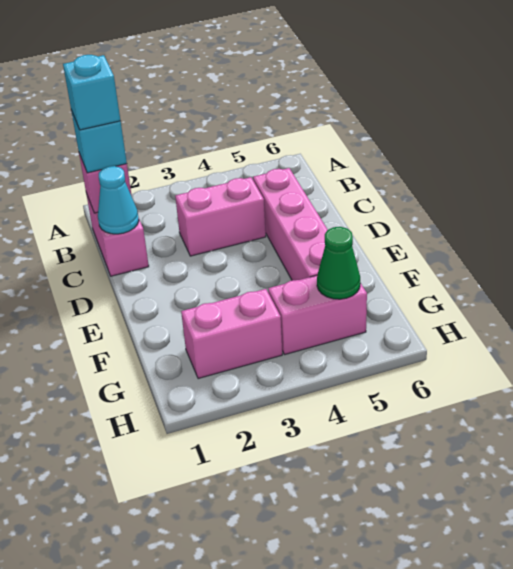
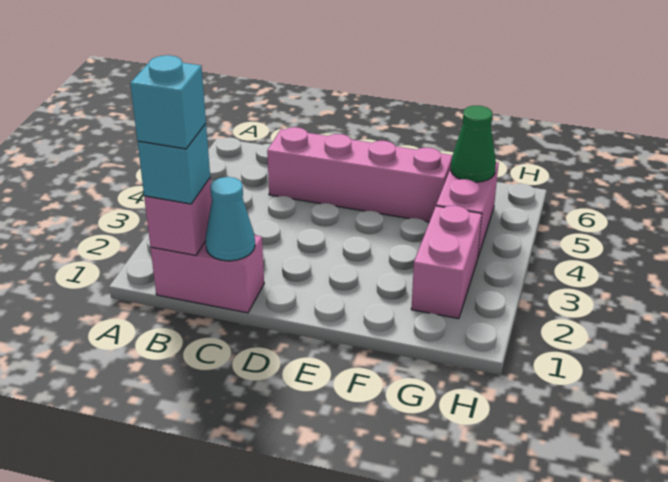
pink brick C3:C4 level 1 -> none

